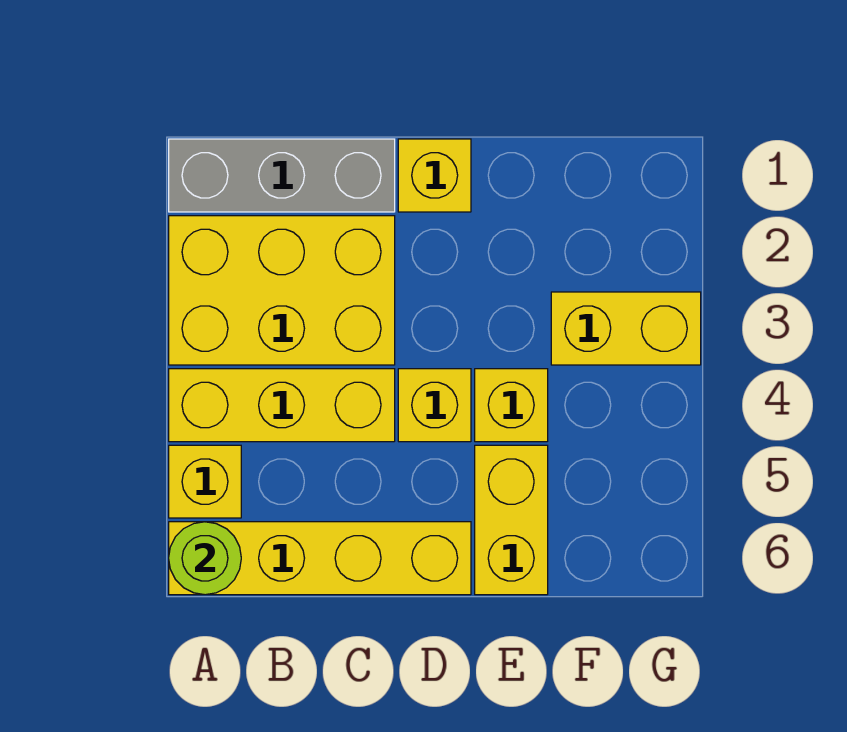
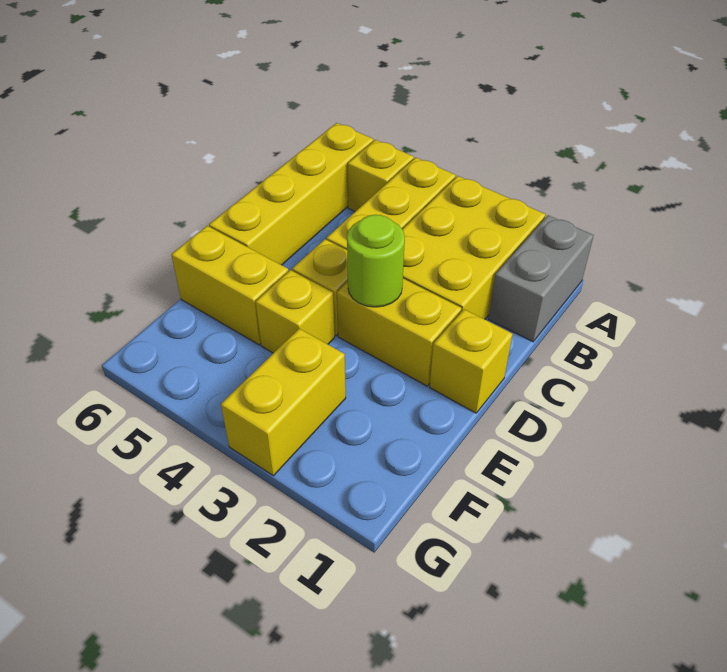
grey brick A1:C1 level 1 -> grey brick A1:B1 level 1
lime round brick A6 level 2 -> lime round brick D3 level 2
none -> yellow brick D2:D3 level 1

